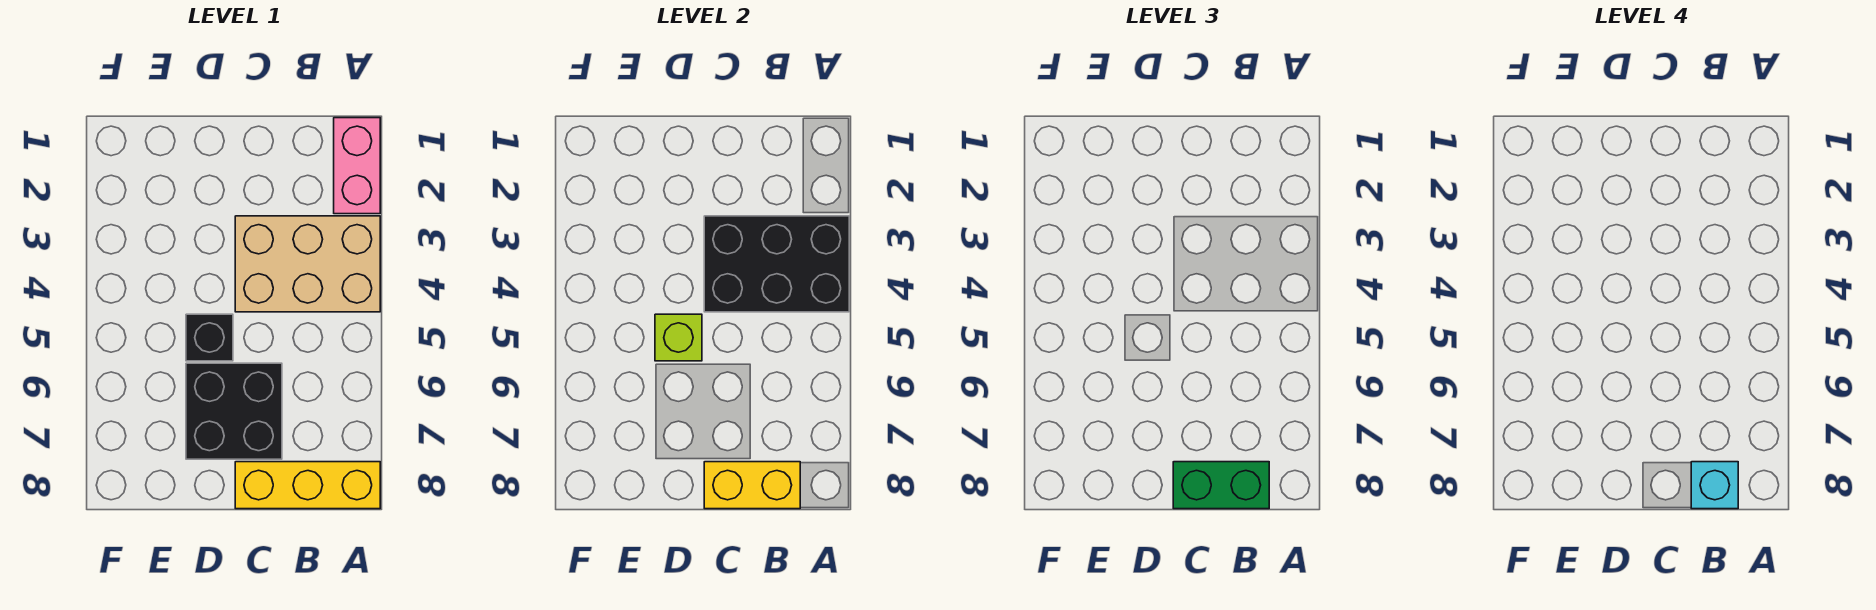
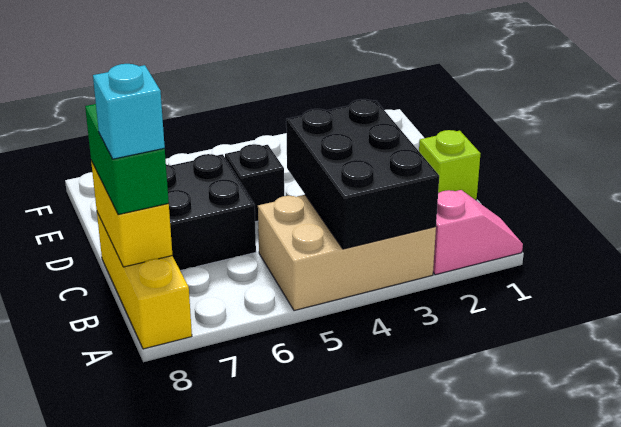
pink brick A1:A2 level 1 -> pink slope A1:A2 level 1 top 2
tan brick A3:C4 level 1 -> tan brick A3:B5 level 1
lime brick D5 level 2 -> lime brick C1 level 1

